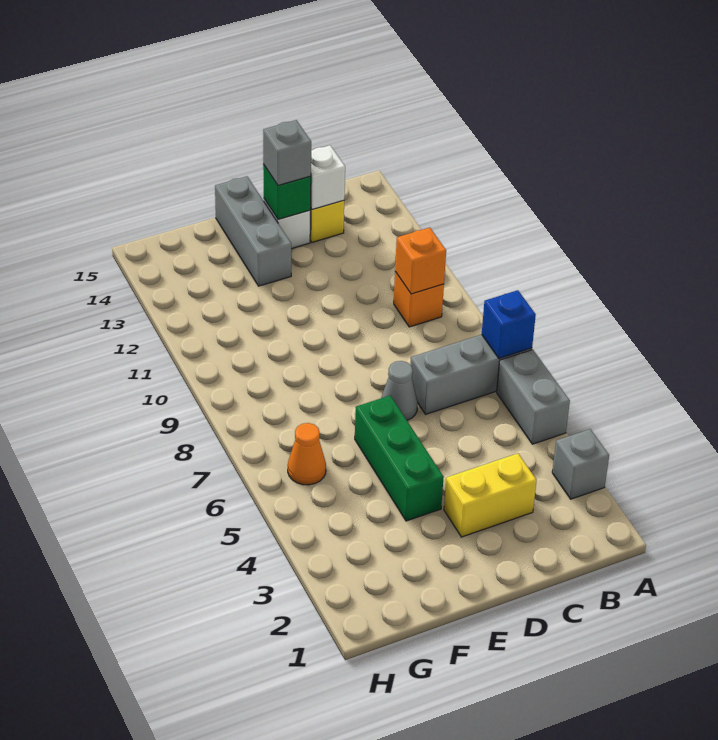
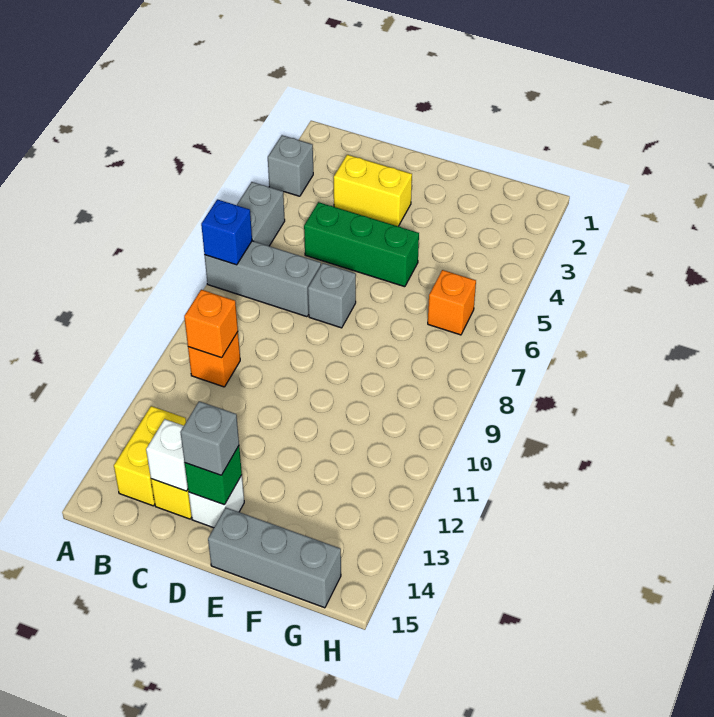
none -> yellow brick B13:B14 level 1
grey cone D7 level 1 -> grey brick D7 level 1
green brick E4:E6 level 1 -> green brick C5:E5 level 1
grey brick E13:E15 level 1 -> grey brick E15:G15 level 1
orange cone G6 level 1 -> orange brick G6 level 1

